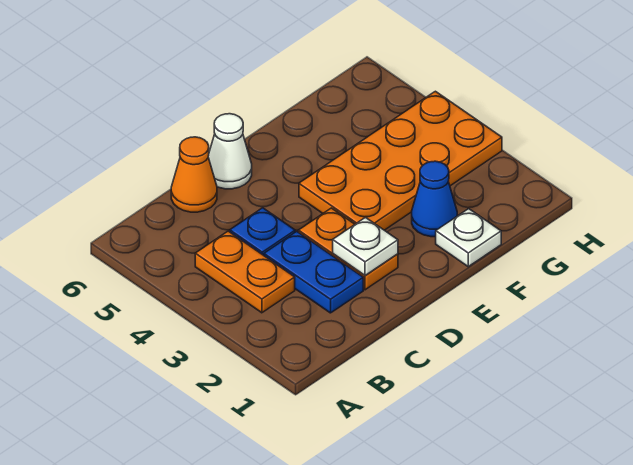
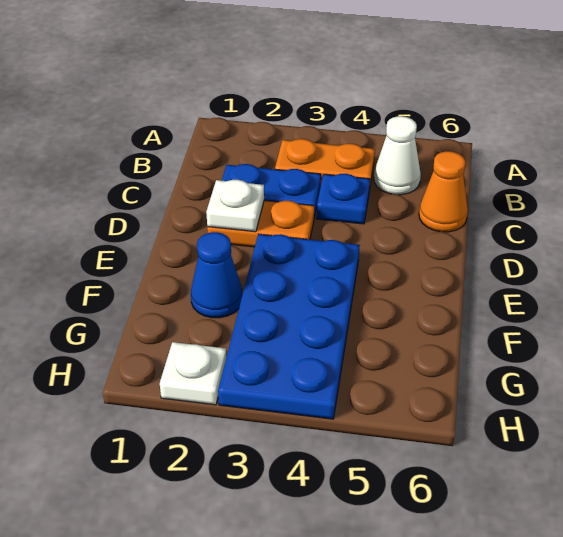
white cone D6 level 1 -> white cone B5 level 1
orange plate E3:H4 level 1 -> blue plate E3:H4 level 1
white plate F1 level 1 -> white plate H2 level 1

